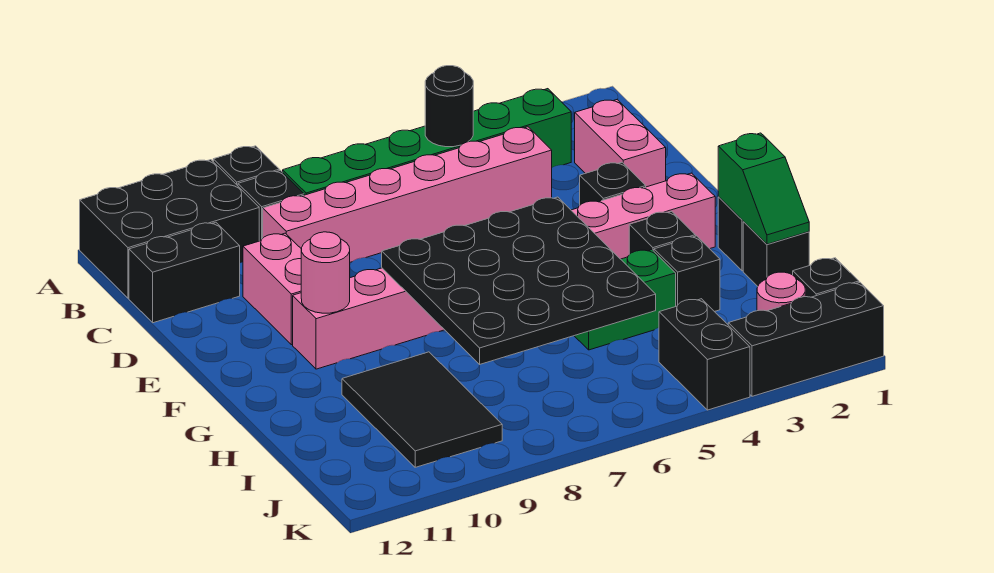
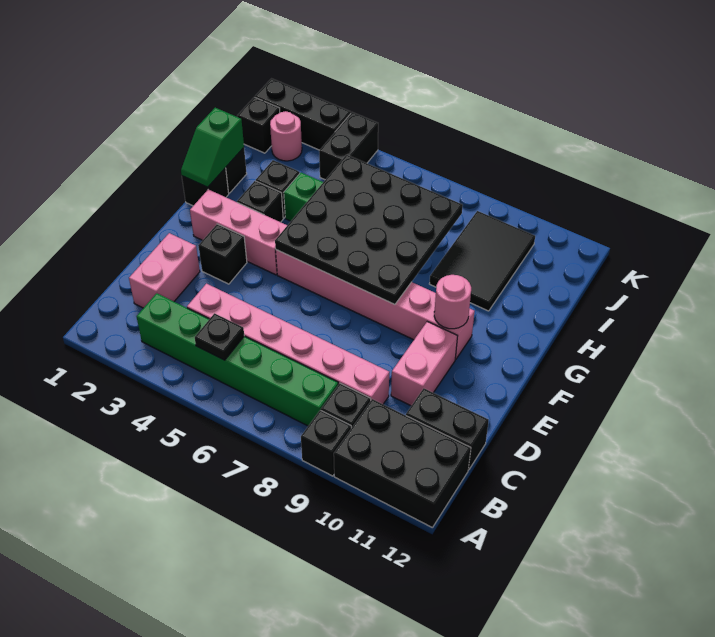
black round brick B5 level 2 -> black plate B5 level 2
green slope G1:H1 level 2 top G -> green slope G1:H1 level 2 top H

